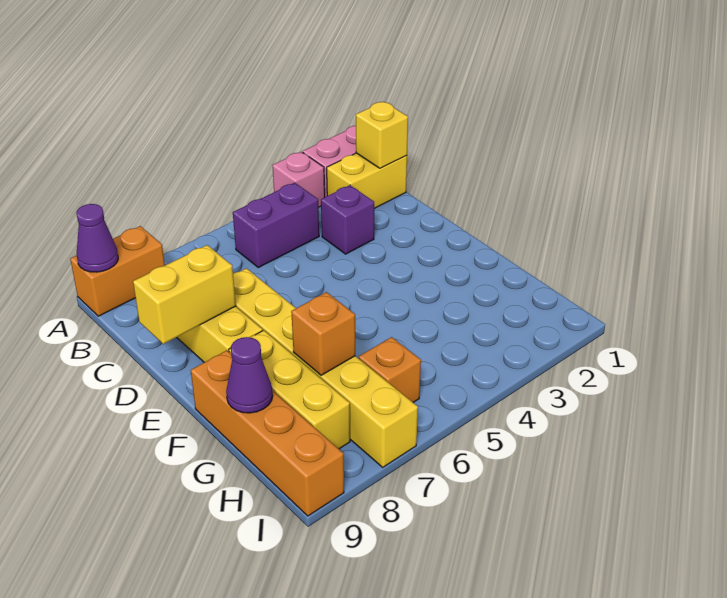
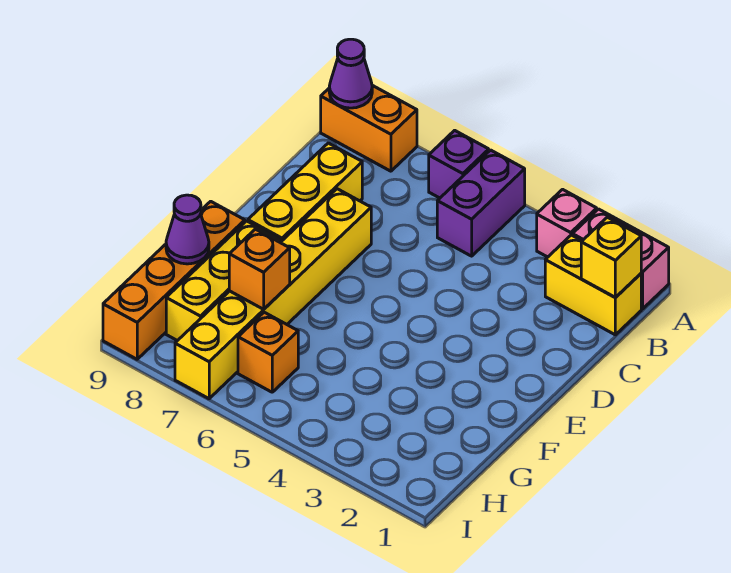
purple brick B4:B5 level 1 -> purple brick A5:B5 level 1
purple brick C3 level 1 -> purple brick A6 level 1
yellow brick D8:D9 level 2 -> none

